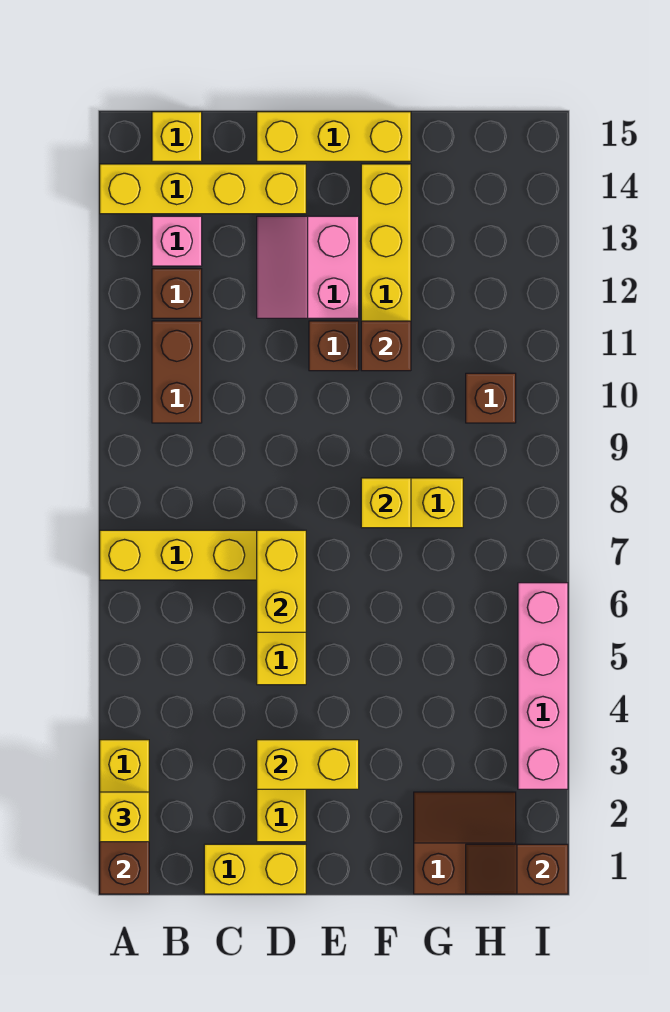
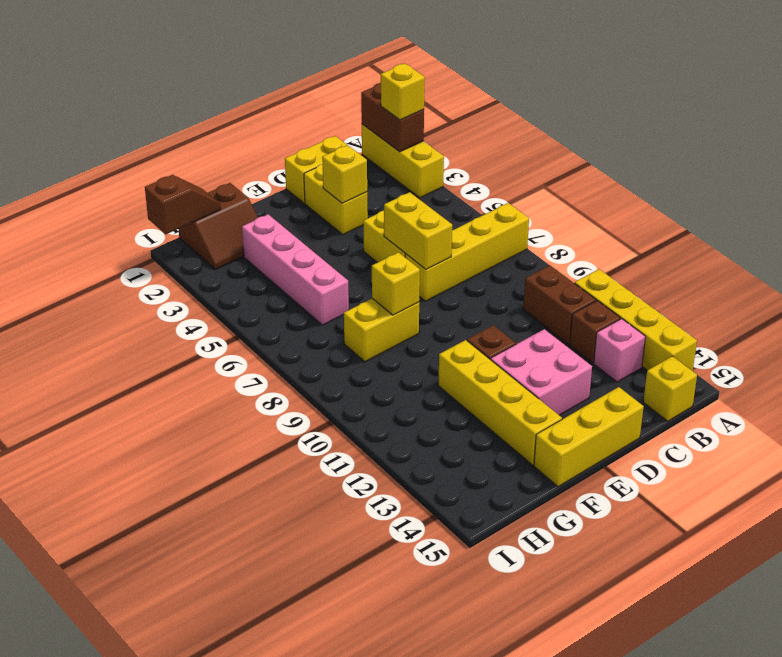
yellow brick A14:D14 level 1 -> yellow brick A11:A14 level 1
yellow brick D3:E3 level 2 -> yellow brick D3 level 2
pink slope D12:E13 level 1 top E -> pink brick D12:E13 level 1
brown brick F11 level 2 -> none
brown brick H10 level 1 -> none
pink brick I3:I6 level 1 -> pink brick G3:G6 level 1

